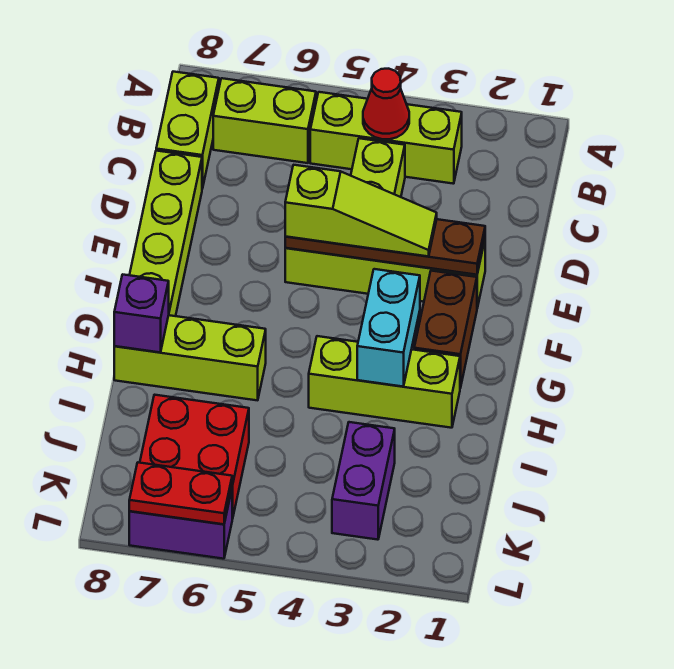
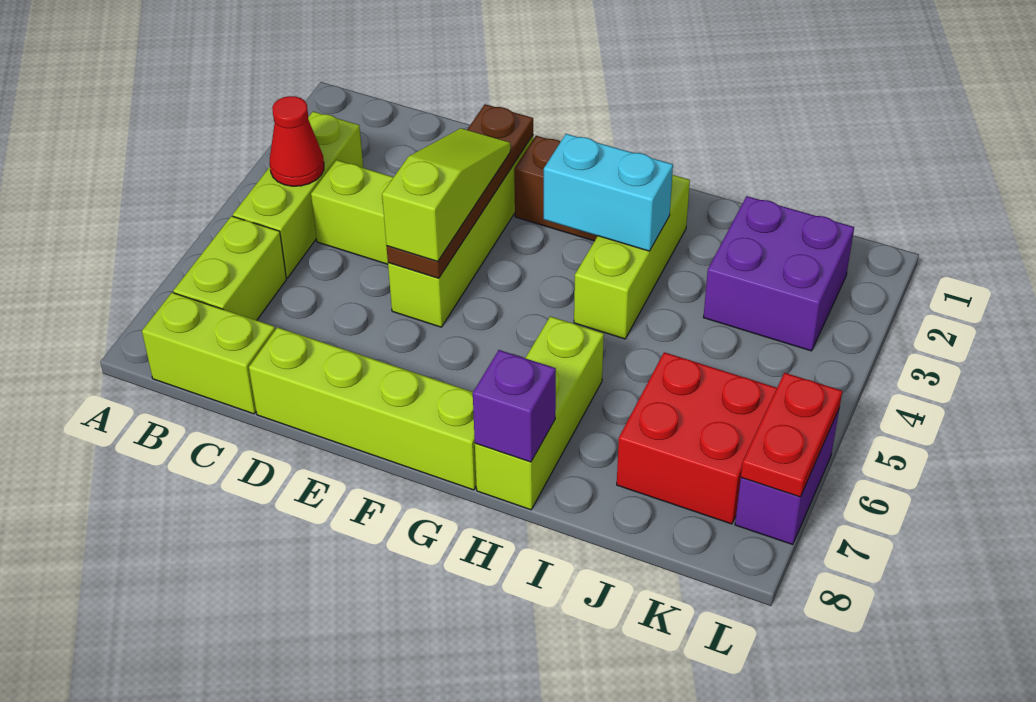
purple brick J3:K3 level 1 -> purple brick J2:K3 level 1

